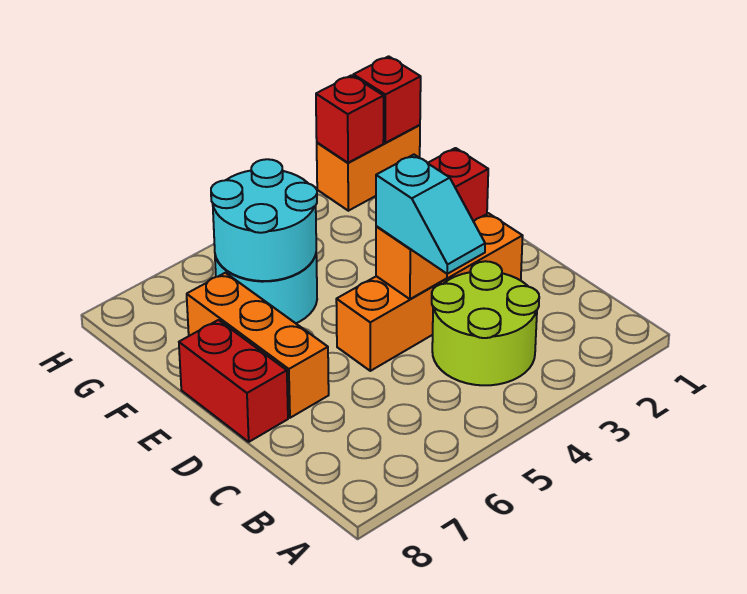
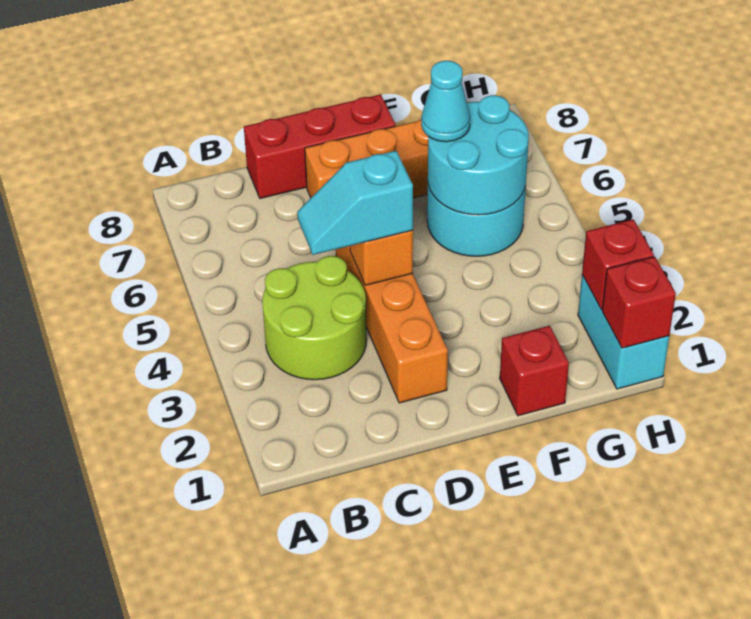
red brick D8:E8 level 1 -> red brick C8:E8 level 1
none -> cyan cone F6 level 3
orange brick H1:H2 level 1 -> cyan brick H1:H2 level 1

